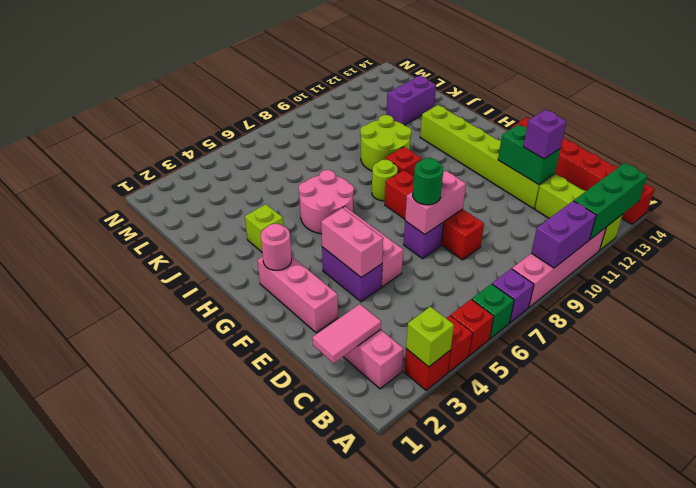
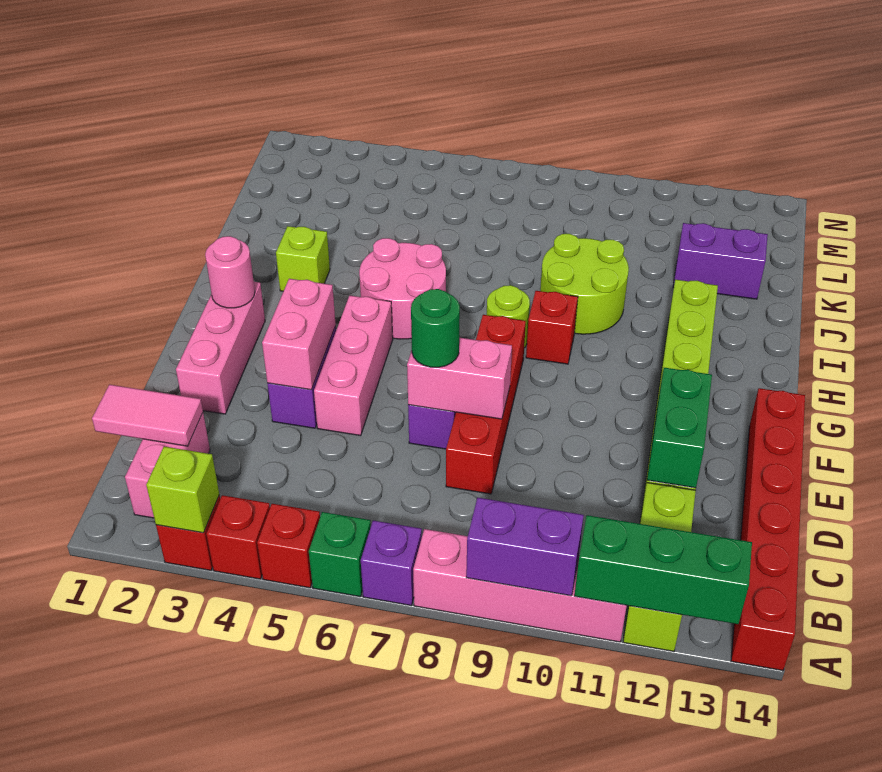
purple brick D12 level 3 -> none

